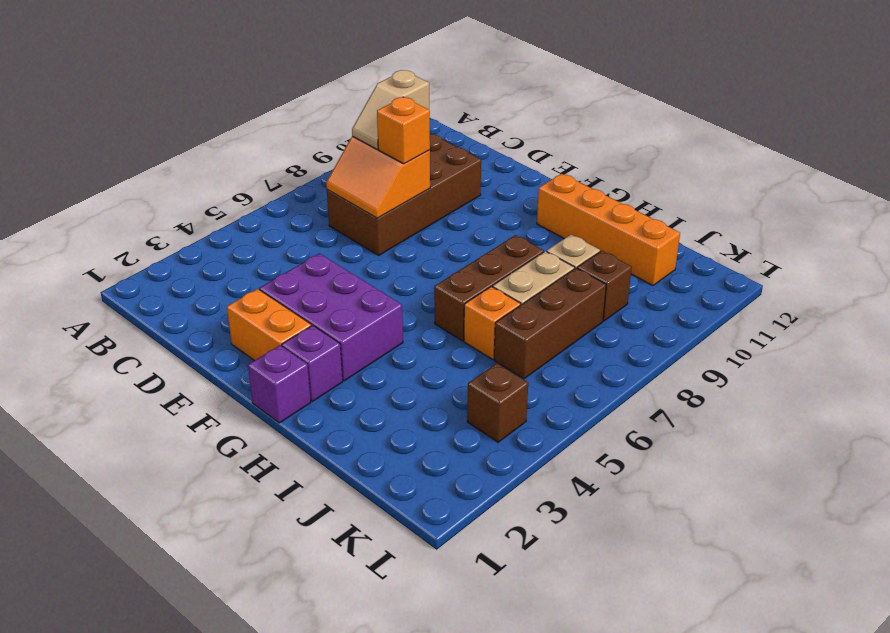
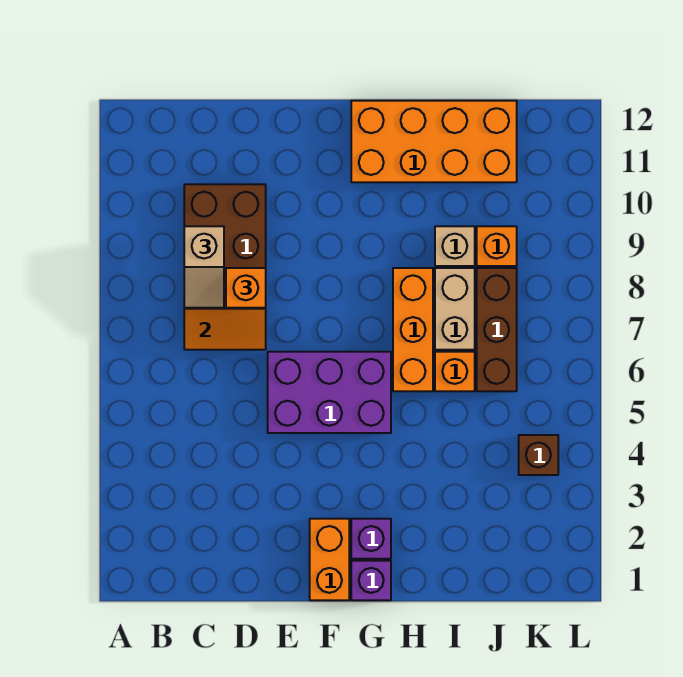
orange brick E2:F2 level 1 -> orange brick F1:F2 level 1
purple brick E3:G4 level 1 -> purple brick E5:G6 level 1
orange brick G11:J11 level 1 -> orange brick G11:J12 level 1
brown brick H6:H8 level 1 -> orange brick H6:H8 level 1
brown brick J9 level 1 -> orange brick J9 level 1

